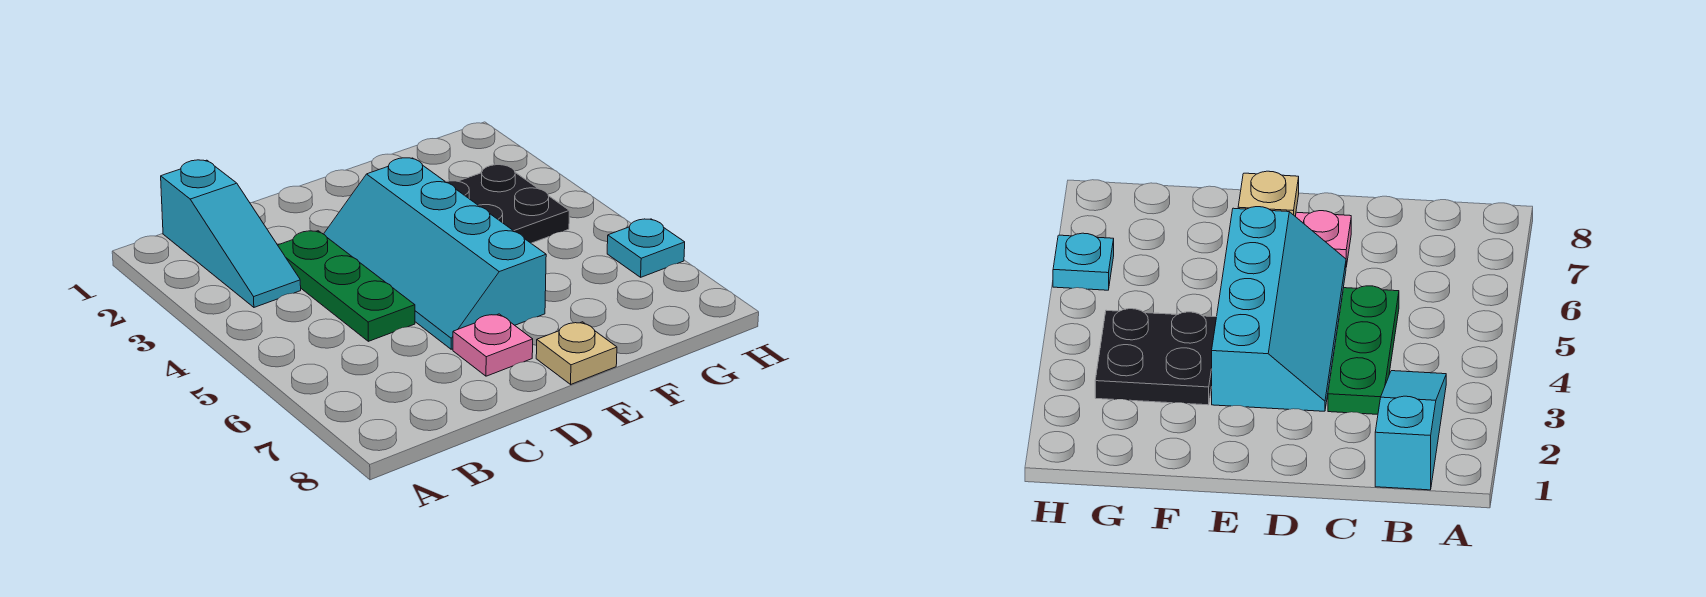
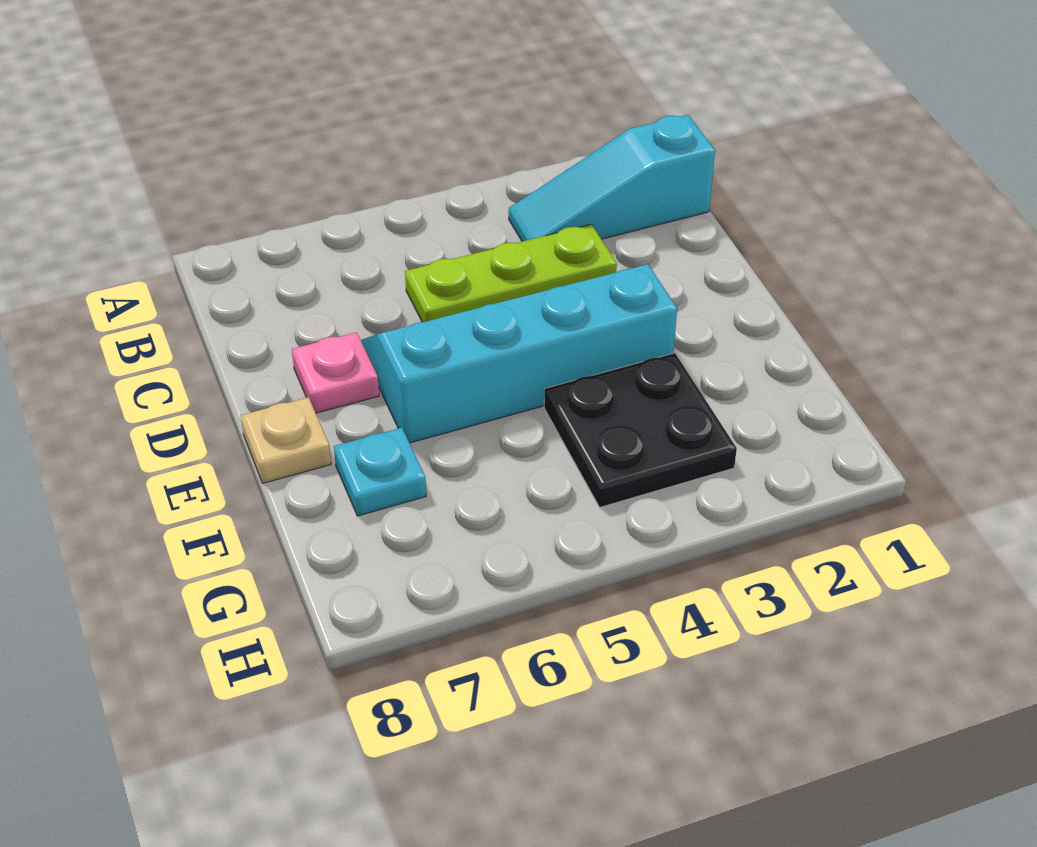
green plate C3:C5 level 1 -> lime plate C3:C5 level 1
cyan plate H6 level 1 -> cyan plate F7 level 1

